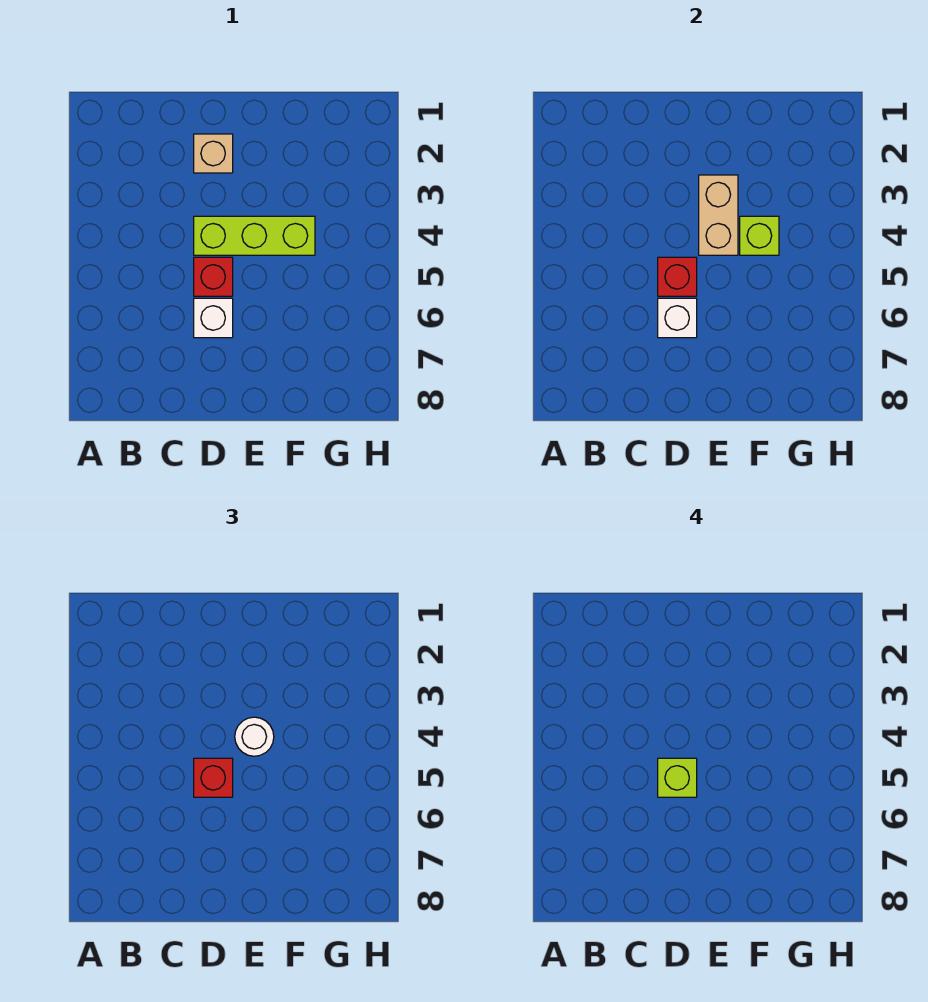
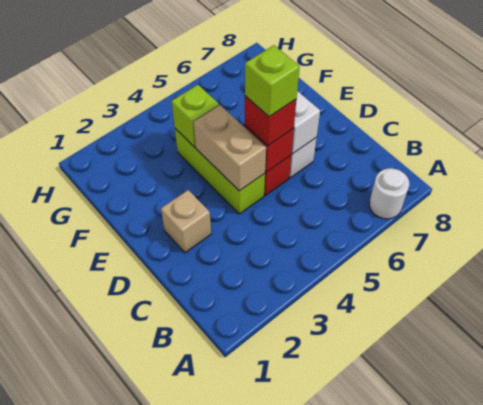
tan brick E3:E4 level 2 -> tan brick D4:E4 level 2
white round brick E4 level 3 -> white round brick A7 level 1

